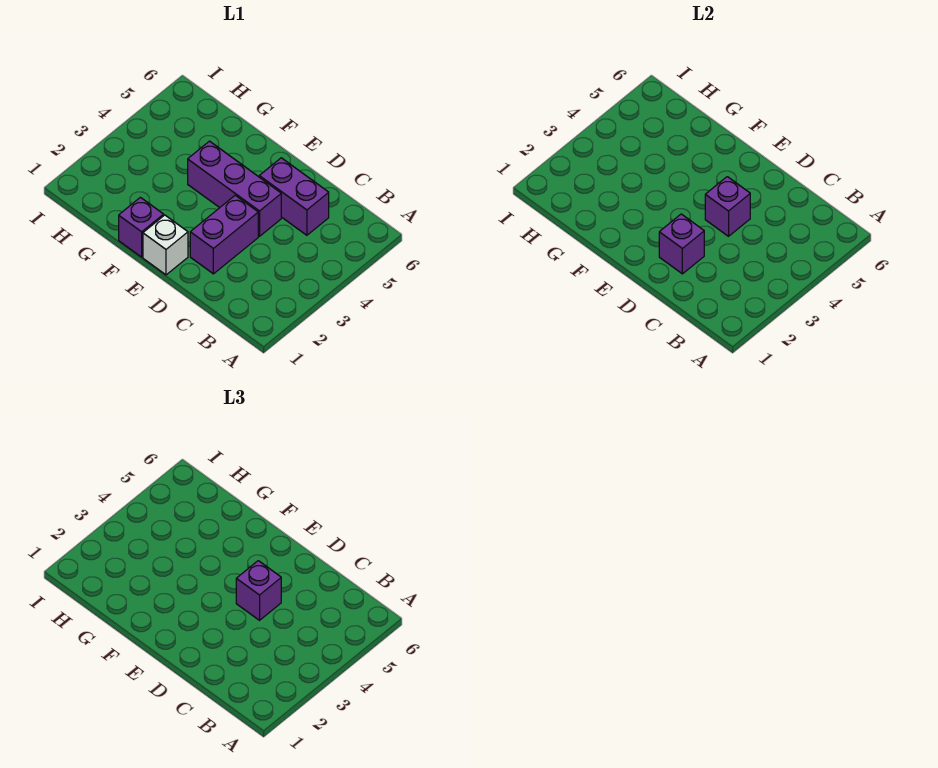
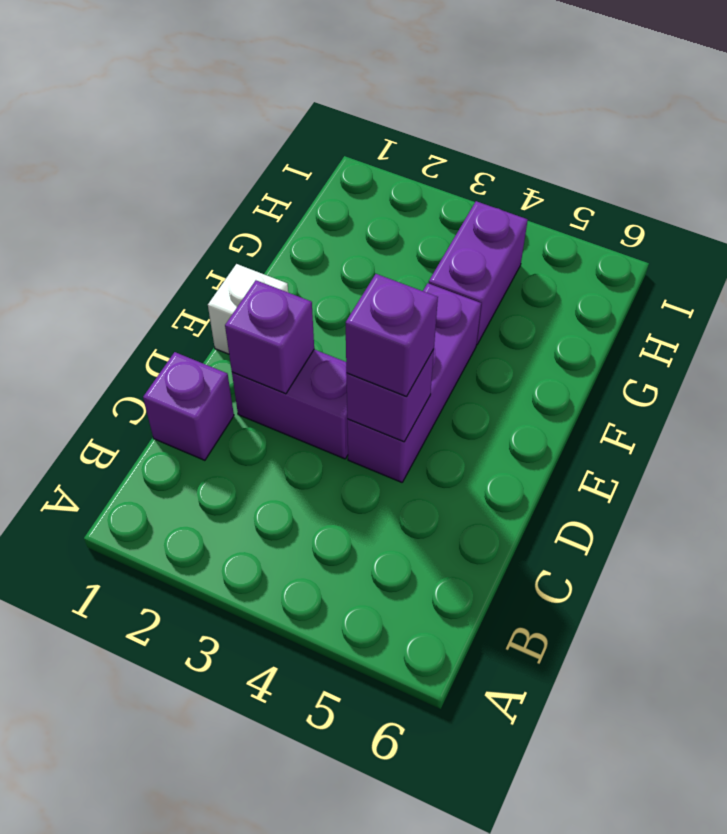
purple brick C5:D5 level 1 -> purple brick G4:H4 level 1
purple brick F1 level 1 -> purple brick C1 level 1

